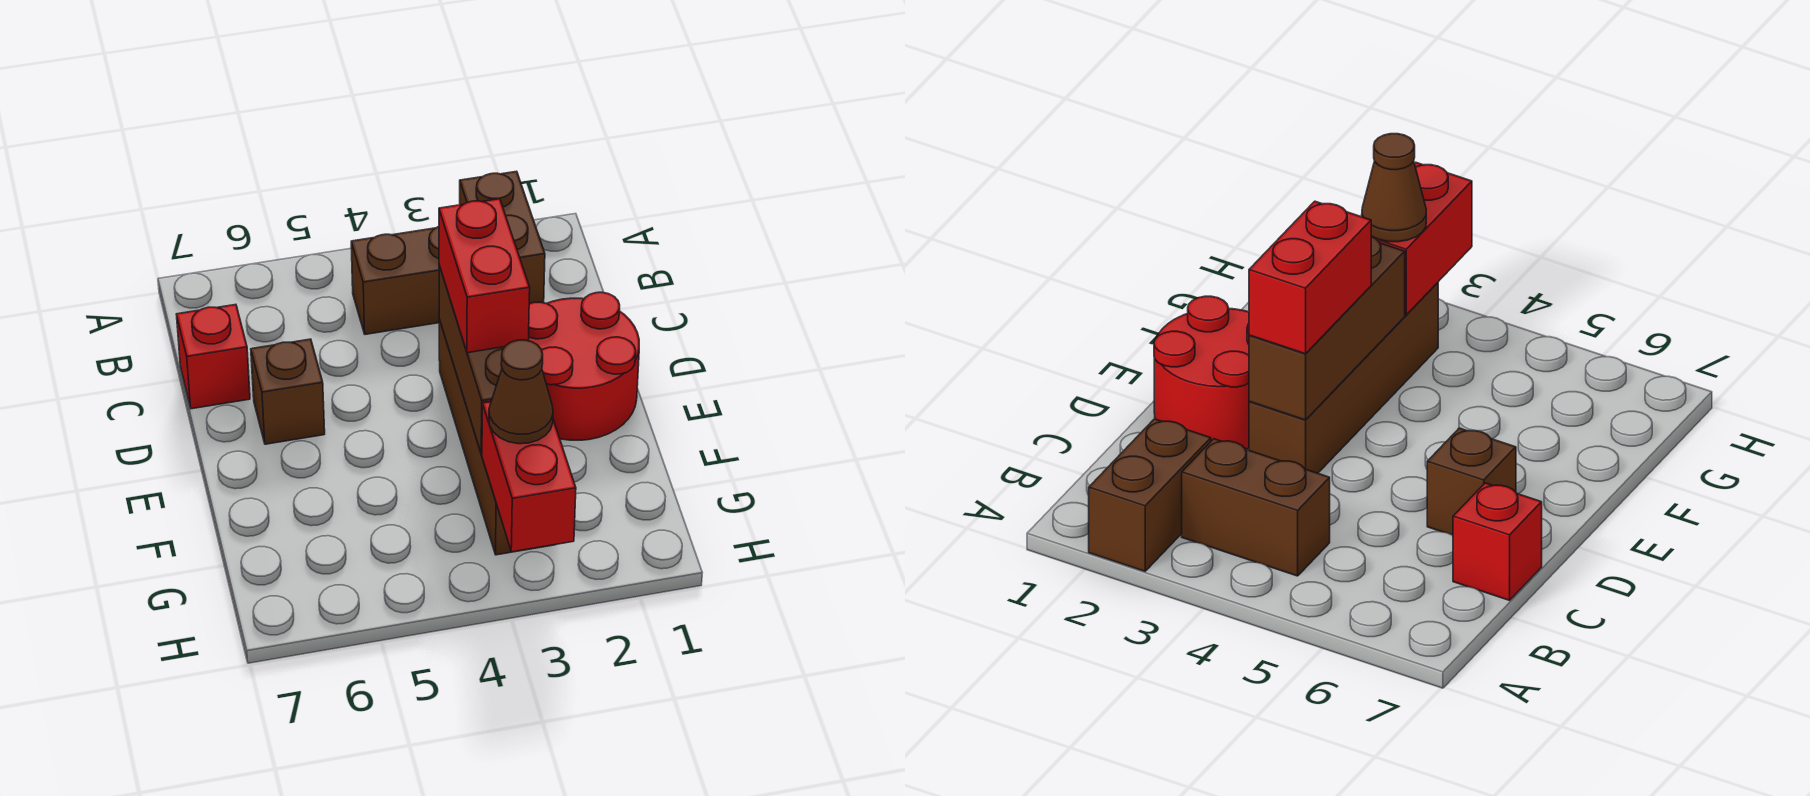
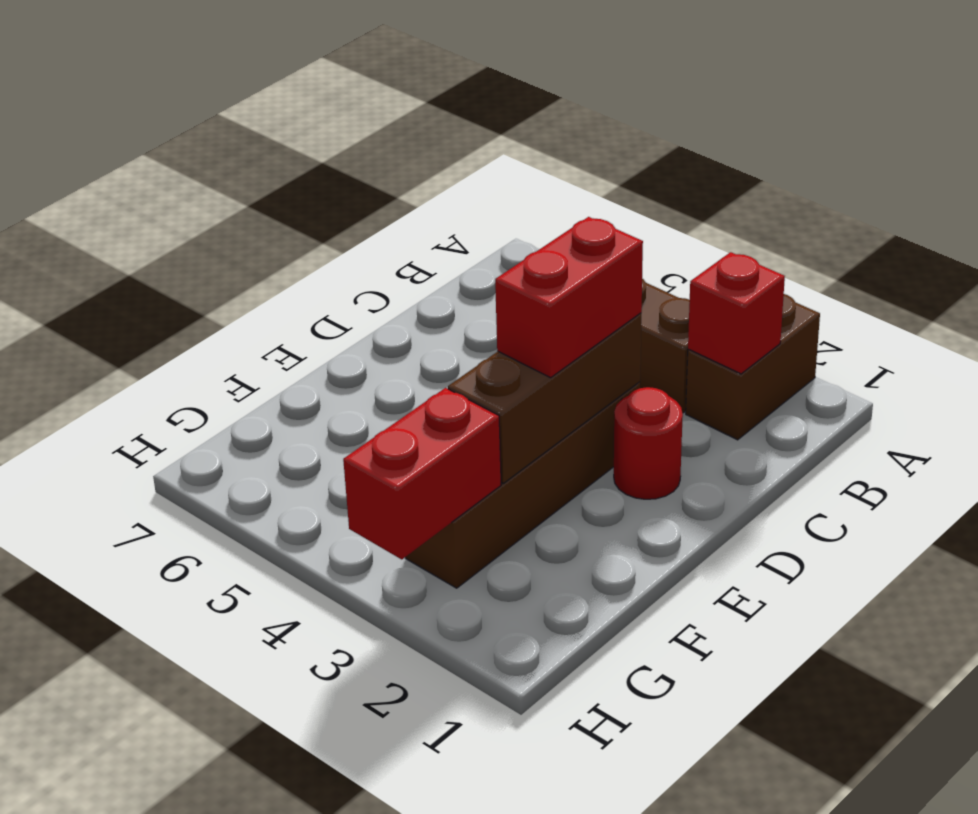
red brick C7 level 1 -> red brick B2 level 2
red round brick D1:E2 level 1 -> red round brick D2 level 1
brown brick D6 level 1 -> none
brown cone G3 level 3 -> none

